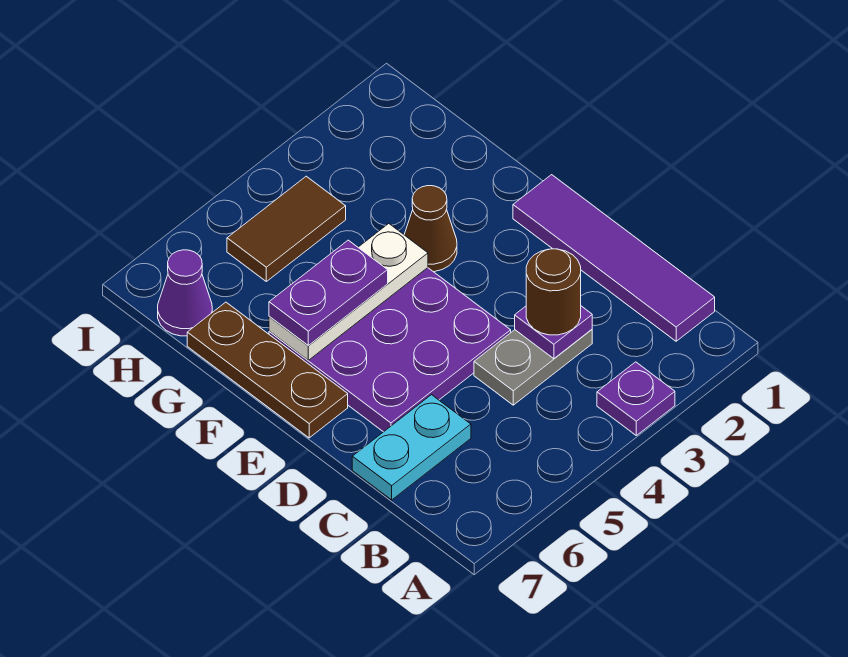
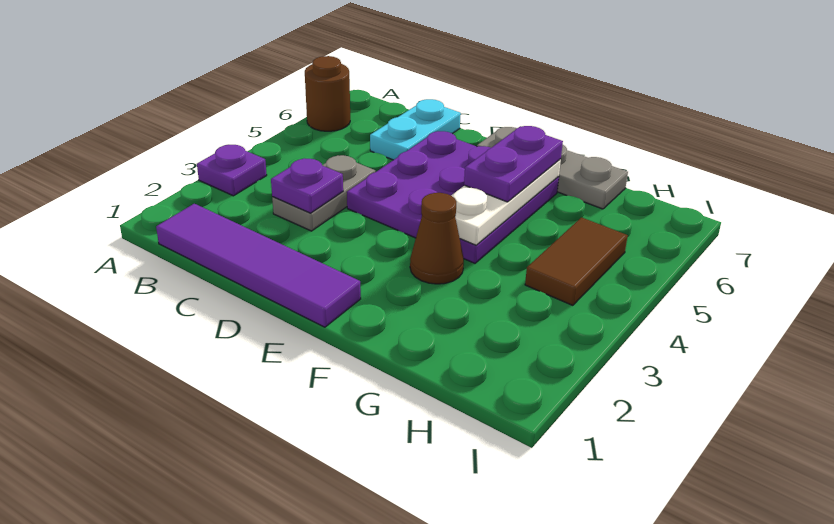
brown round brick C3 level 3 -> brown round brick A6 level 1
brown plate E7:G7 level 1 -> grey plate E7:G7 level 1
purple cone H7 level 1 -> none

